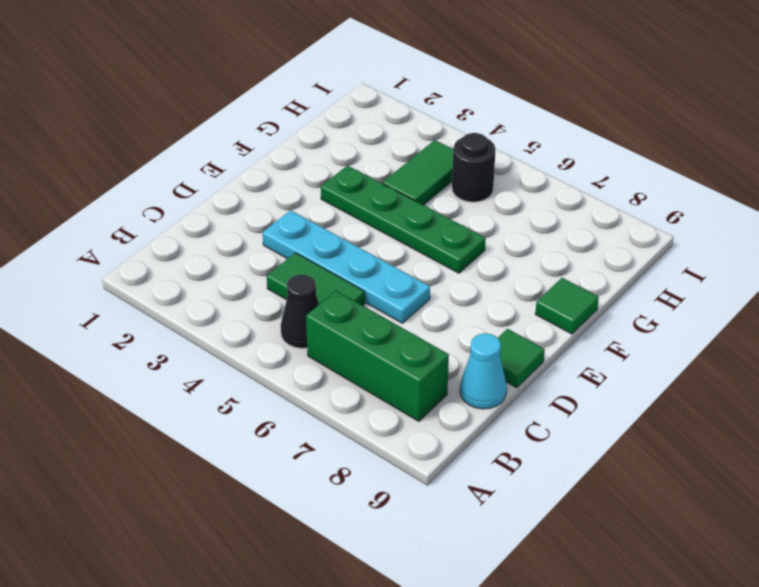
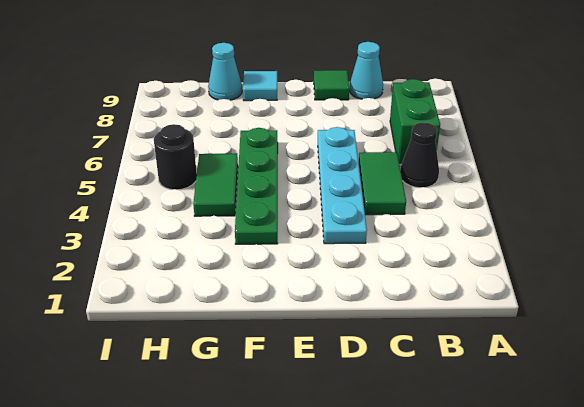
green brick B6:B8 level 1 -> green brick B6:B7 level 1
green tile F9 level 1 -> cyan tile F9 level 1
green tile G4:H4 level 1 -> green tile G4:G5 level 1
none -> cyan cone G9 level 1

